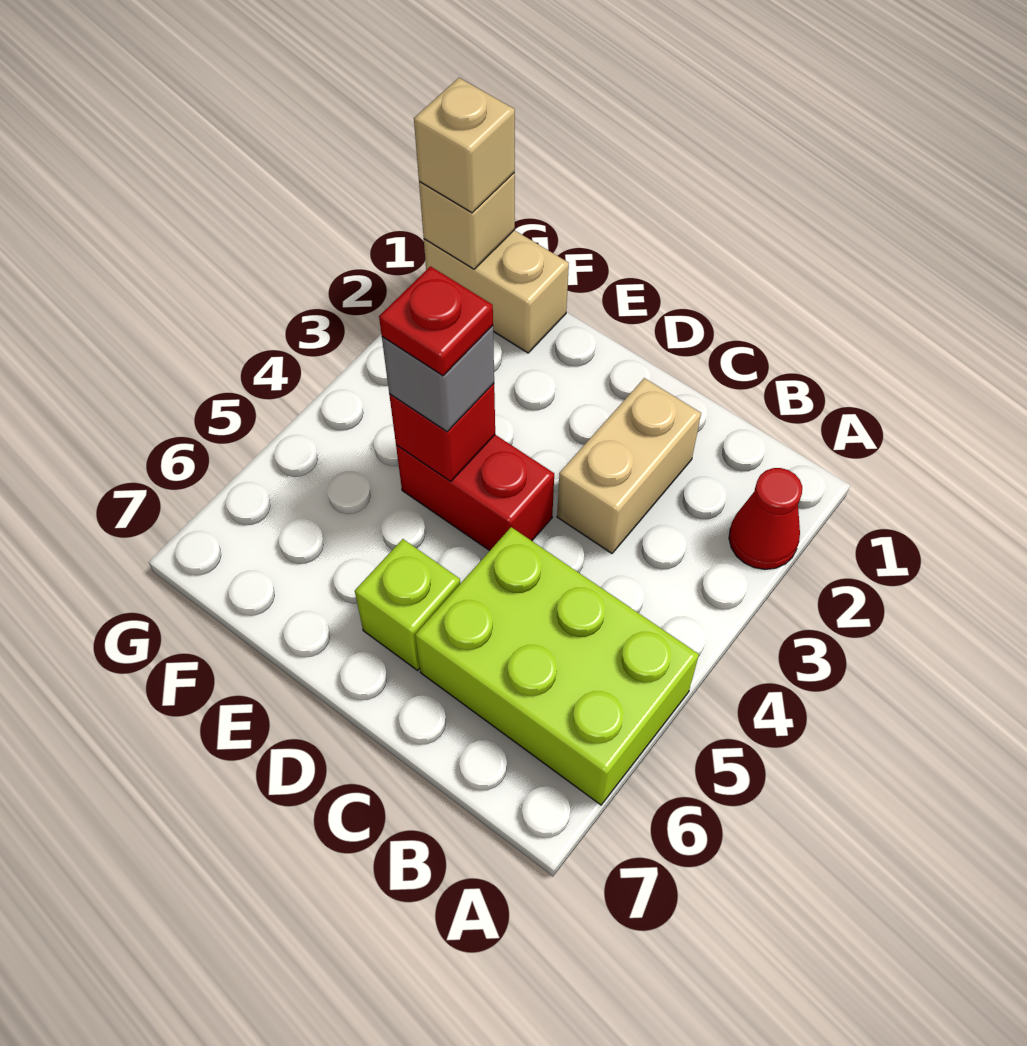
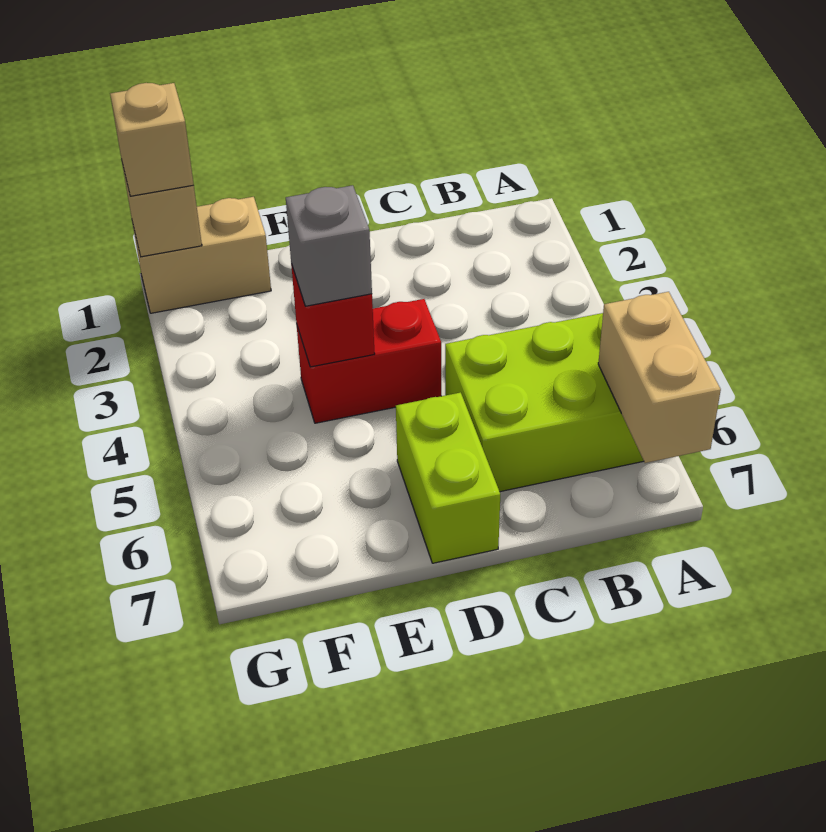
red cone A2 level 1 -> none
tan brick C2:C3 level 1 -> tan brick A6:A7 level 2
lime brick D6 level 1 -> lime brick D6:D7 level 1
red plate E4 level 4 -> none

